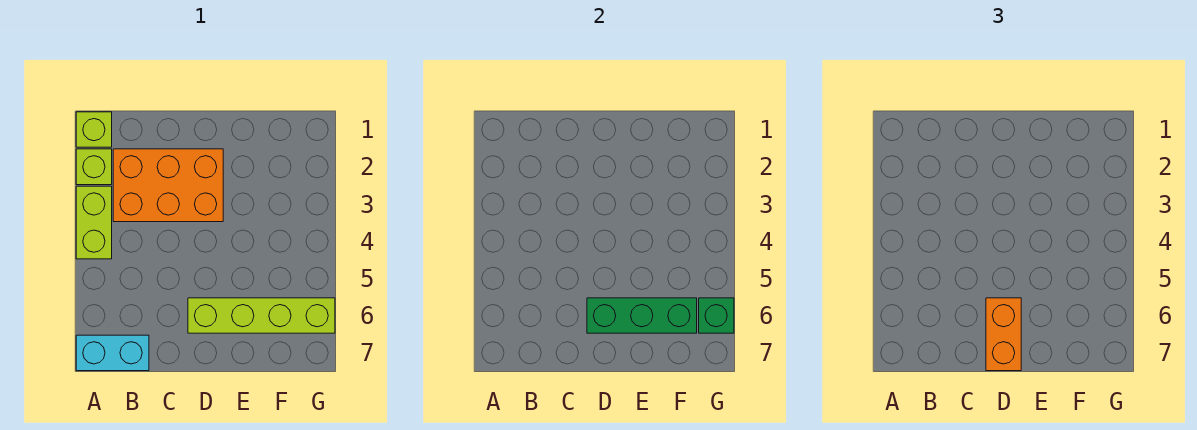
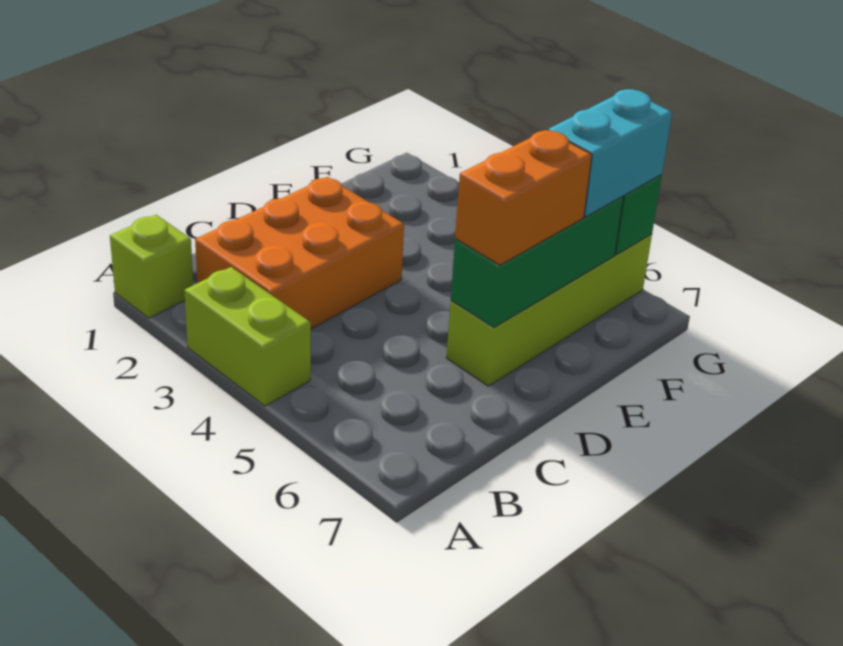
lime brick A2 level 1 -> none
cyan brick A7:B7 level 1 -> cyan brick F6:G6 level 3
orange brick D6:D7 level 3 -> orange brick D6:E6 level 3

